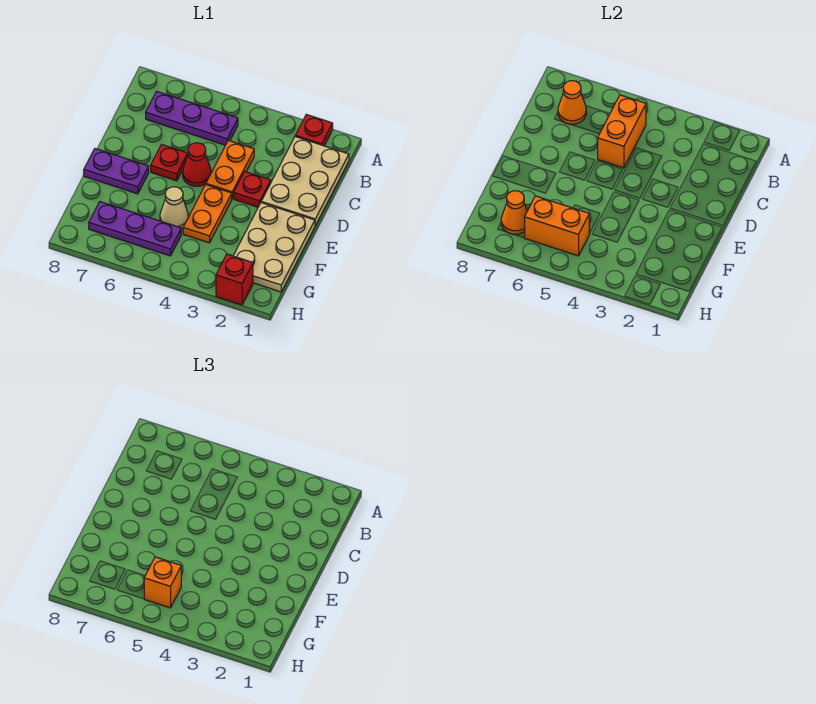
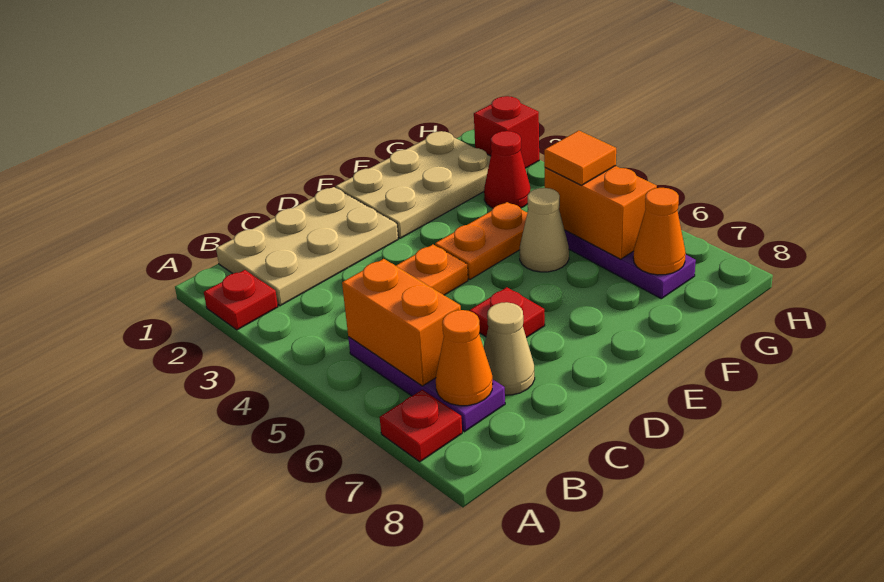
orange brick B5:C5 level 2 -> orange brick B5:B6 level 2
none -> tan cone C7 level 1
red plate D3 level 1 -> red plate A7 level 1
red cone D5 level 1 -> red cone G3 level 1
purple plate E7:E8 level 1 -> none
orange brick G5 level 3 -> orange tile G5 level 3

